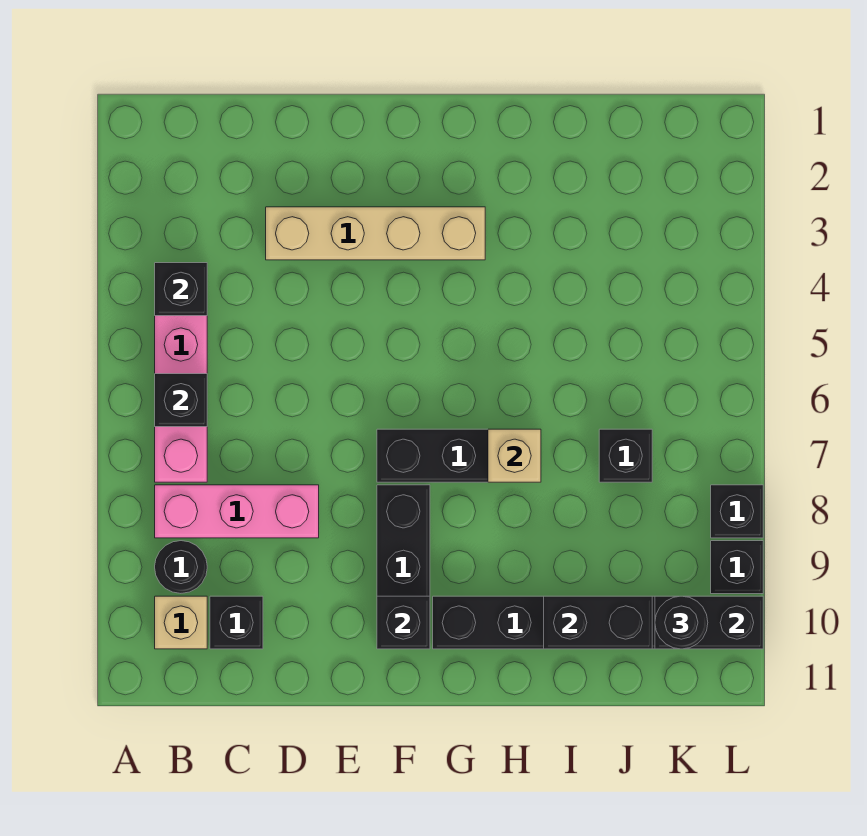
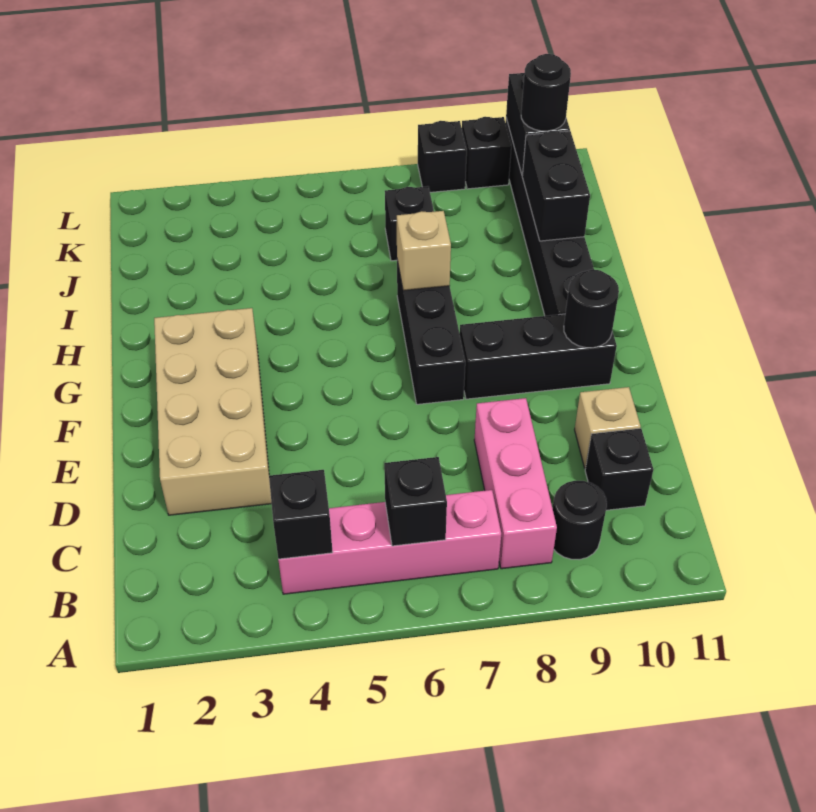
tan brick B10 level 1 -> tan brick D10 level 1
tan brick D3:G3 level 1 -> tan brick D2:G3 level 1
black brick F10 level 2 -> black round brick F10 level 2

